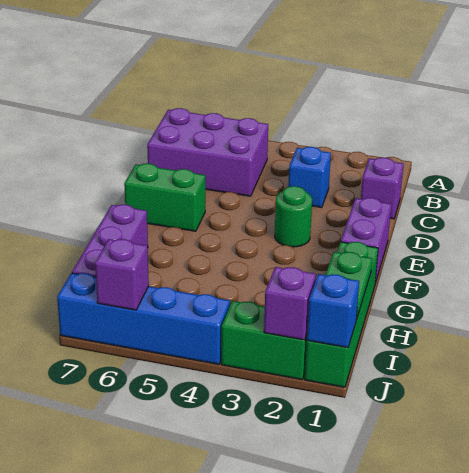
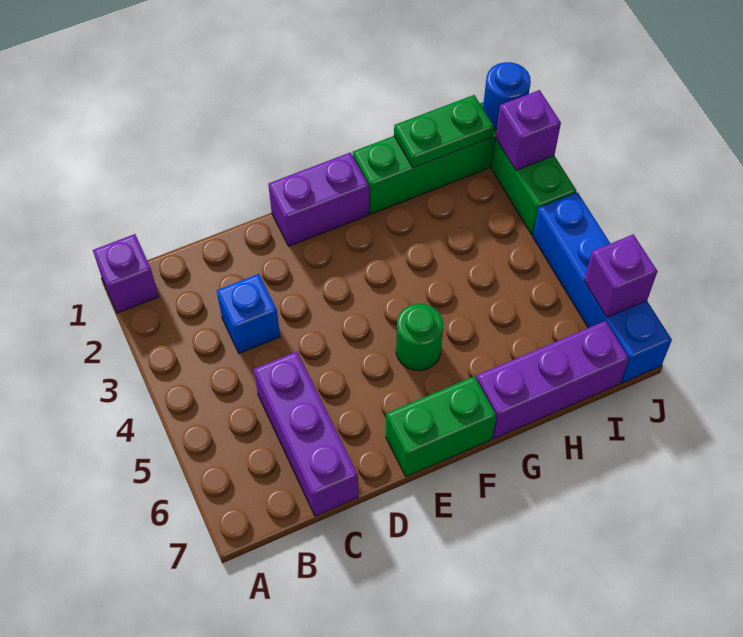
purple brick B5:C7 level 1 -> purple brick C5:C7 level 1
purple brick C1 level 1 -> purple brick A1 level 1
green round brick E3 level 1 -> green round brick F5 level 1
green brick E6:E7 level 1 -> green brick E7:F7 level 1
blue brick J1 level 2 -> blue round brick J1 level 2

